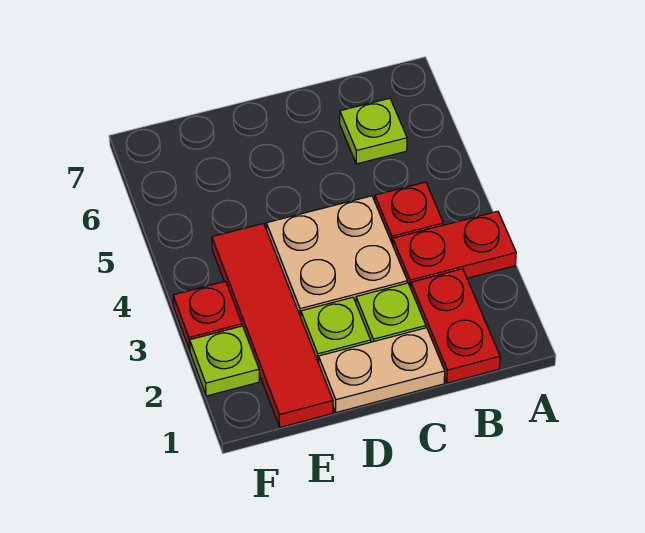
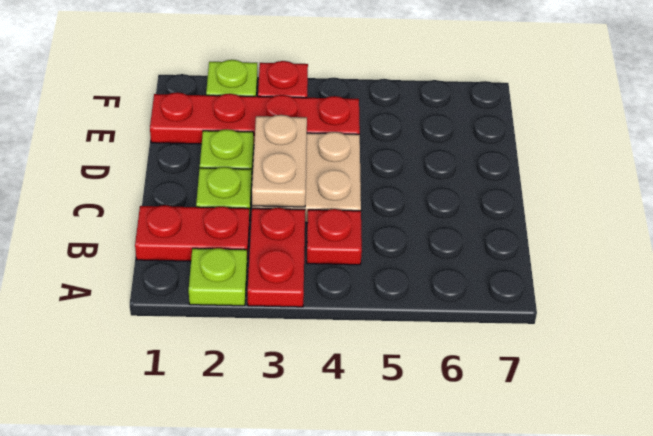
lime plate B6 level 1 -> lime plate A2 level 1
tan plate C1:D1 level 1 -> tan plate C3:D3 level 2
red tile E1:E4 level 1 -> red plate E1:E4 level 1

